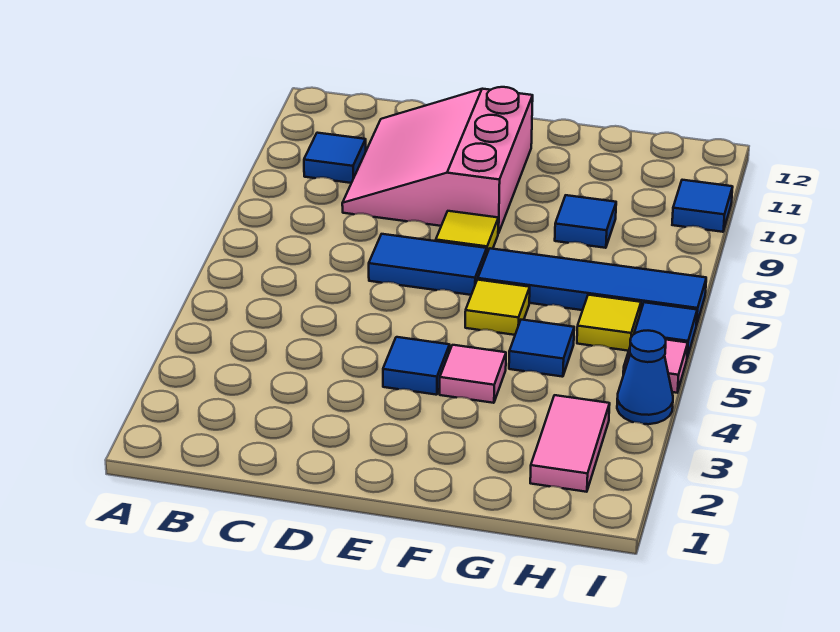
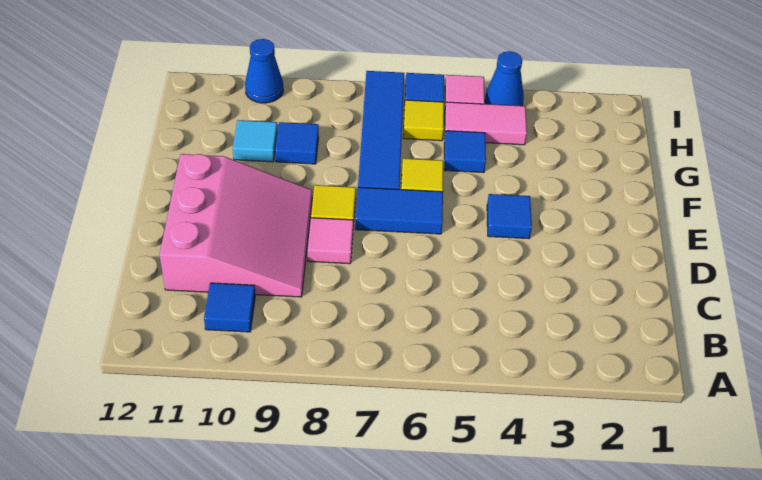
pink slope C9:E11 level 1 top E -> pink slope C9:E11 level 1 top 11
blue tile D7:E7 level 1 -> blue tile E6:E7 level 1
pink tile F4 level 1 -> pink tile D8 level 1
none -> cyan tile G10 level 1
pink tile H2:H3 level 1 -> pink tile H4:H5 level 1
blue tile I10 level 1 -> blue cone I10 level 1

